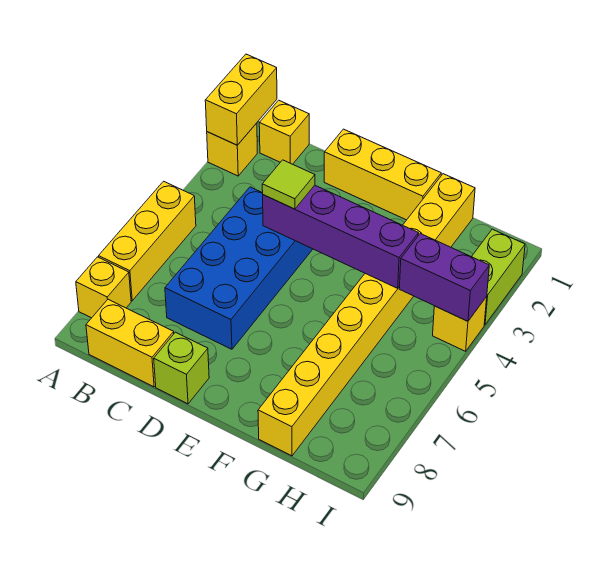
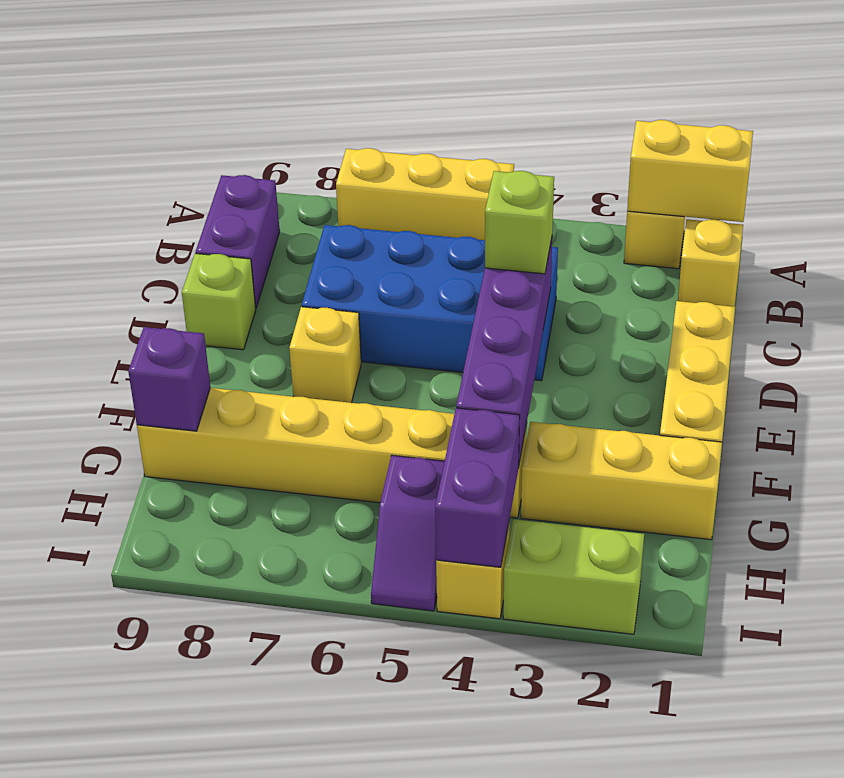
yellow brick A8 level 1 -> yellow brick E7 level 1
yellow brick B9:C9 level 1 -> purple brick B9:C9 level 1
lime tile D4 level 3 -> lime brick D4 level 3
none -> purple brick G9 level 2
none -> purple slope H5:I5 level 1 top H

